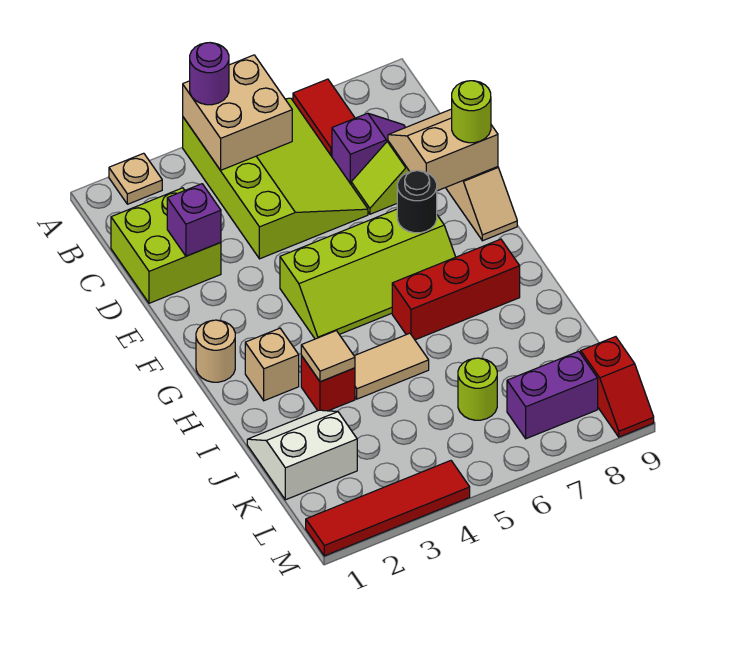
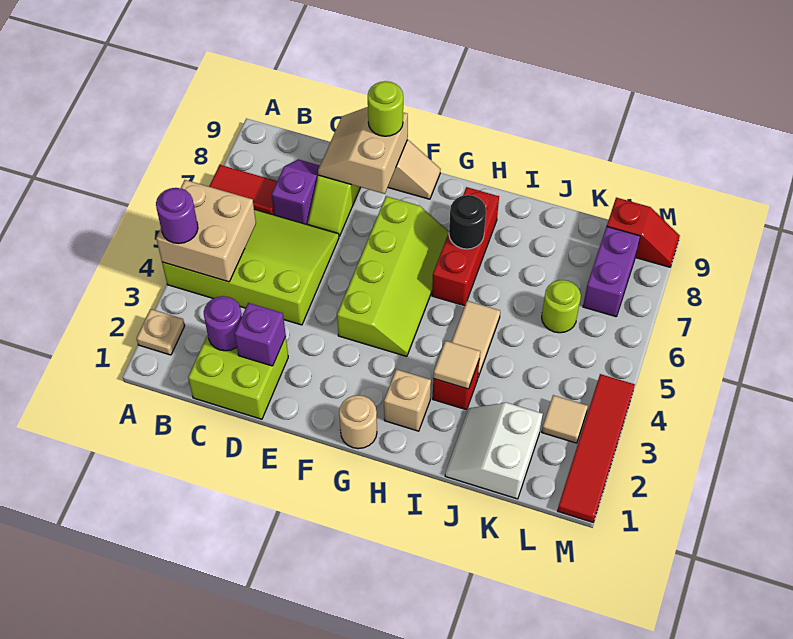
none -> purple round brick C2 level 2
black round brick F7 level 2 -> black round brick H7 level 2
none -> tan tile L3 level 1

